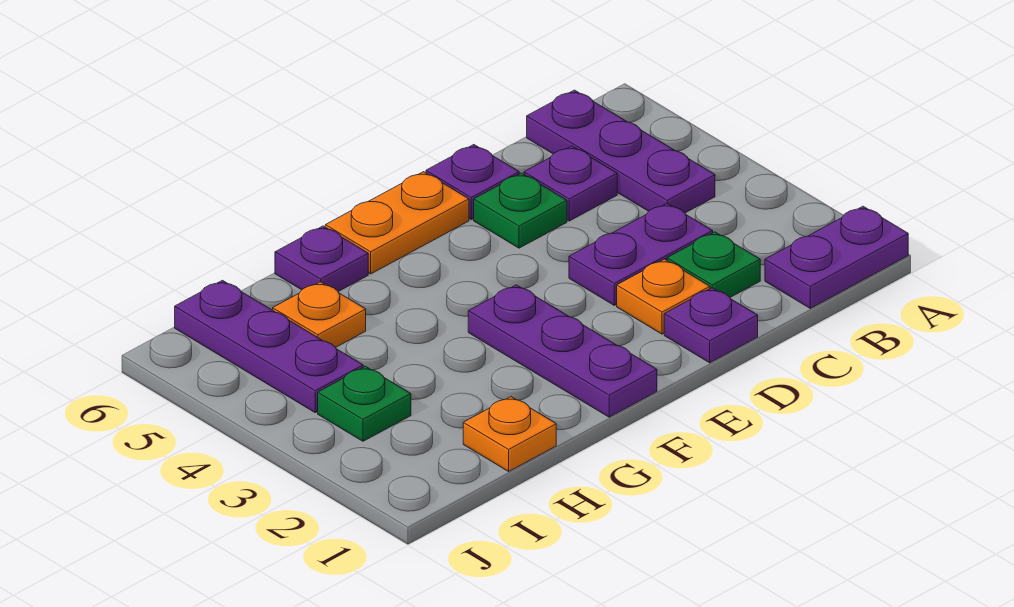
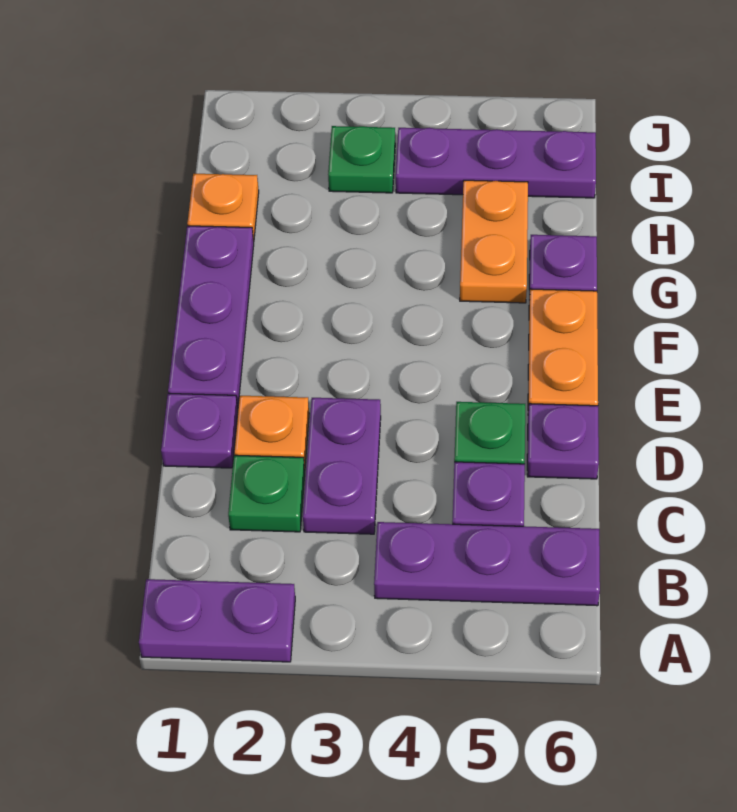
purple plate A1:B1 level 1 -> purple plate A1:A2 level 1
purple plate F1:F3 level 1 -> purple plate E1:G1 level 1
orange plate H5 level 1 -> orange plate G5:H5 level 1

